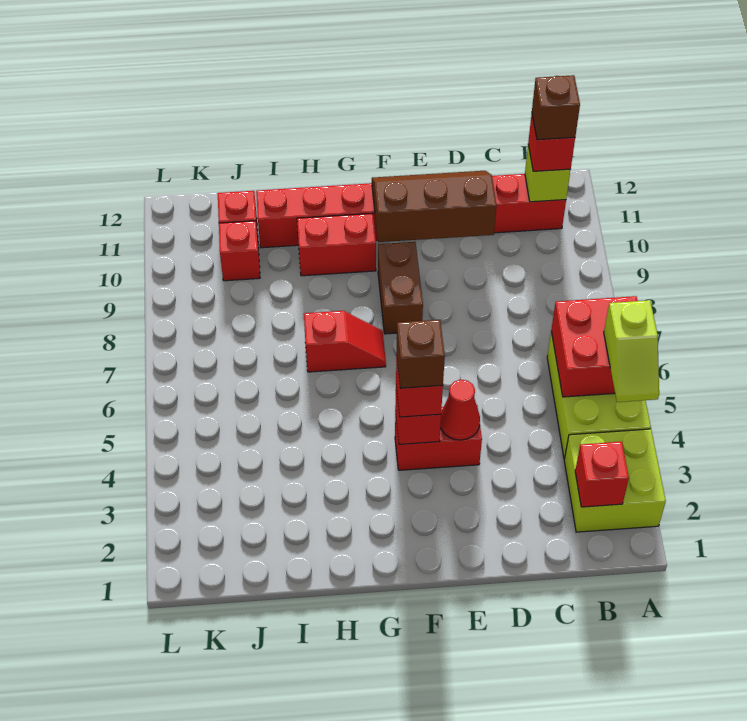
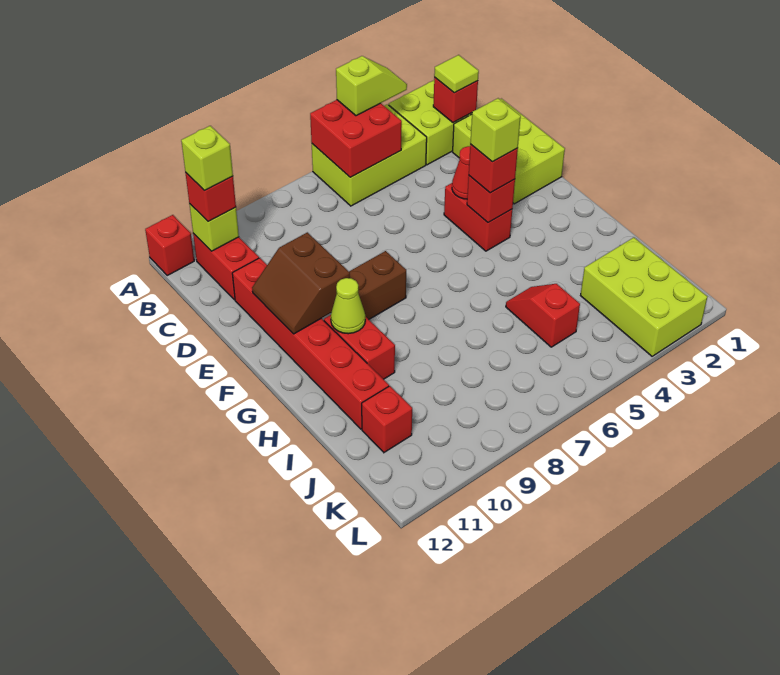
none -> lime tile B2 level 3
brown brick B11 level 4 -> lime brick B11 level 4
none -> lime brick C1:E2 level 1
brown slope D10:F11 level 2 top 10 -> brown slope E10:F11 level 2 top 10
brown brick F4 level 4 -> lime brick F4 level 4
red slope G7:H7 level 1 top H -> red slope I5:J5 level 1 top J
none -> lime cone G10 level 2
none -> lime brick J2:L3 level 1
red brick J10 level 1 -> red brick A12 level 1

